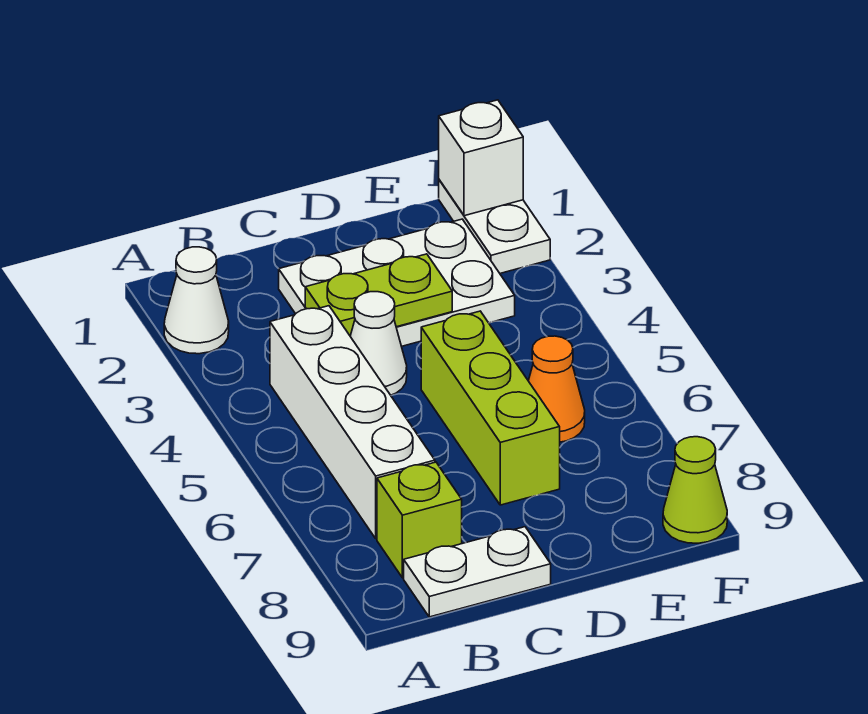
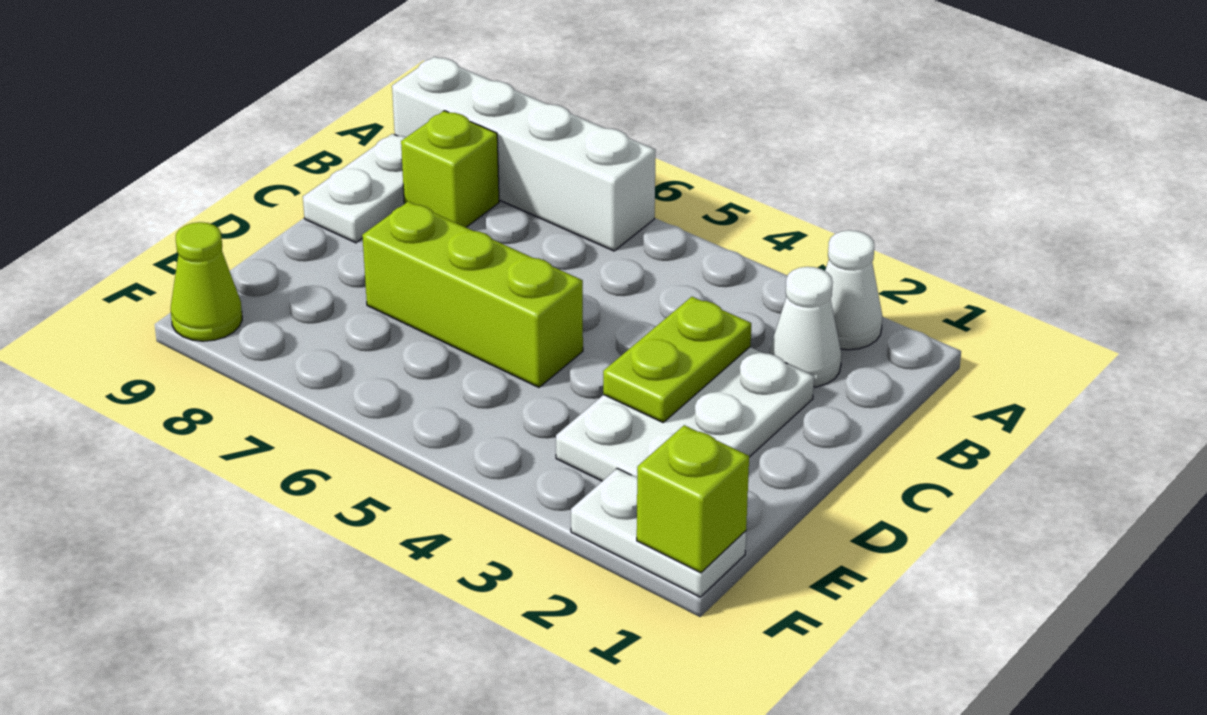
white brick B4:B7 level 1 -> white brick A6:A9 level 1
white cone C4 level 1 -> white cone B2 level 1
orange cone E6 level 1 -> none
white brick F1 level 2 -> lime brick F1 level 2

